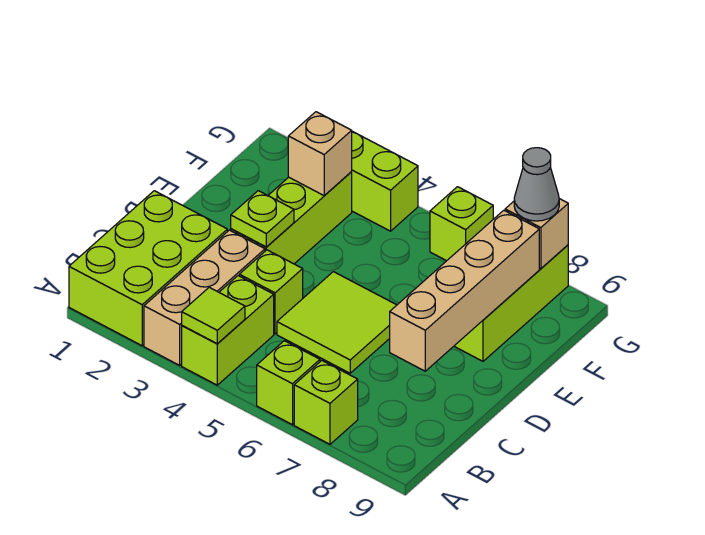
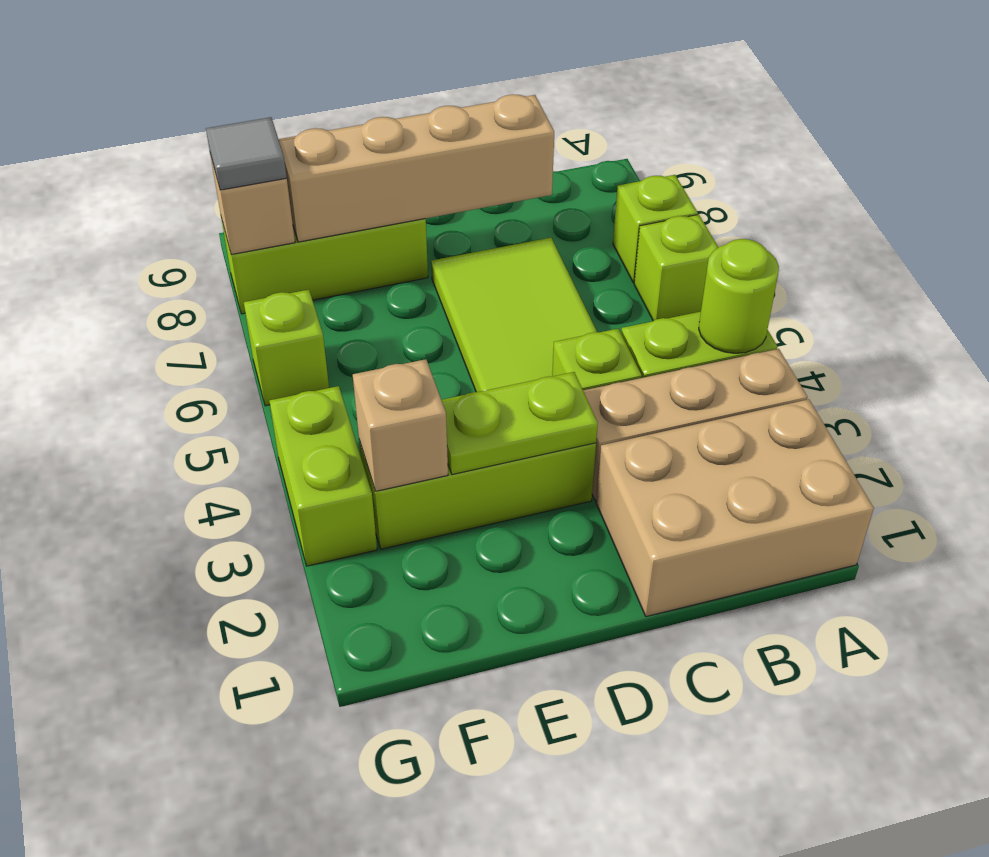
lime brick A1:C2 level 1 -> tan brick A1:C2 level 1
lime tile A4 level 2 -> lime round brick A4 level 2
lime tile C5:D6 level 1 -> lime tile C5:D7 level 1
lime plate D3 level 2 -> lime plate D3:E3 level 2
grey cone G8 level 3 -> grey tile G8 level 3

